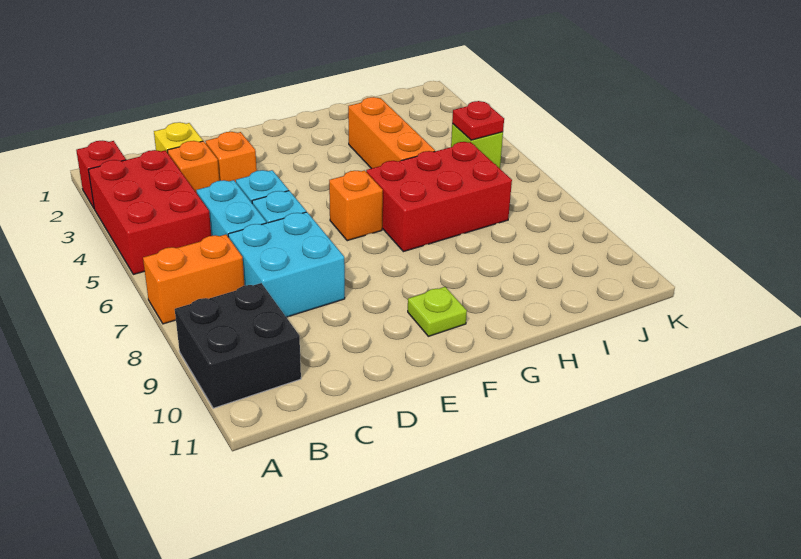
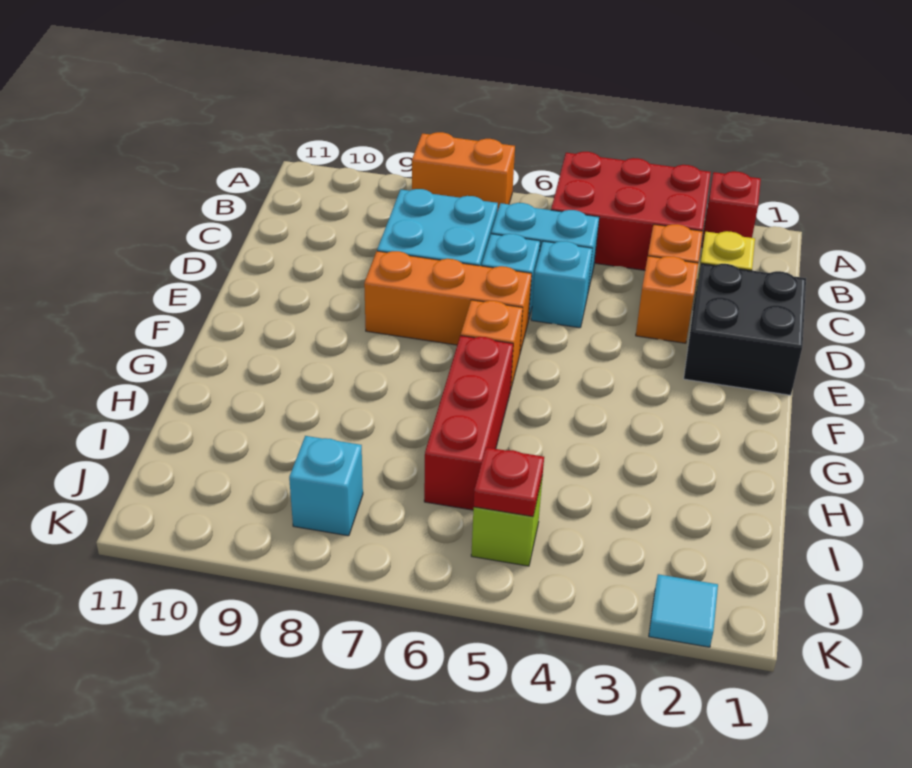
orange brick A7:B7 level 1 -> orange brick A7:A8 level 1
black brick A9:B10 level 1 -> black brick D1:E2 level 1
lime plate F10 level 1 -> none
red brick G6:I7 level 1 -> red brick G6:I6 level 1
orange brick H3:H5 level 1 -> orange brick E6:E8 level 1
none -> cyan brick J8 level 1
none -> cyan tile K2 level 1

